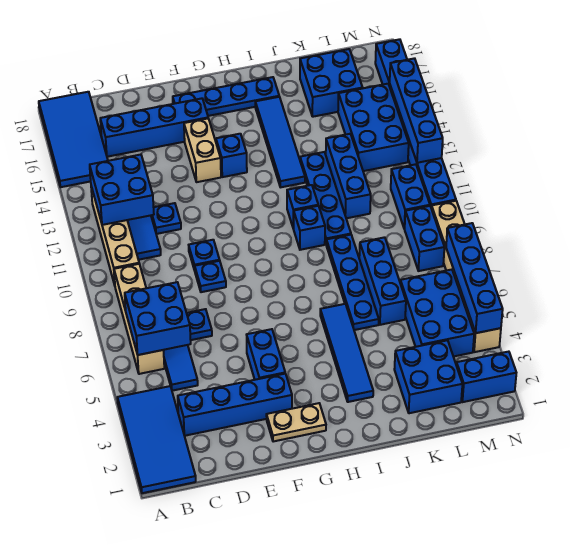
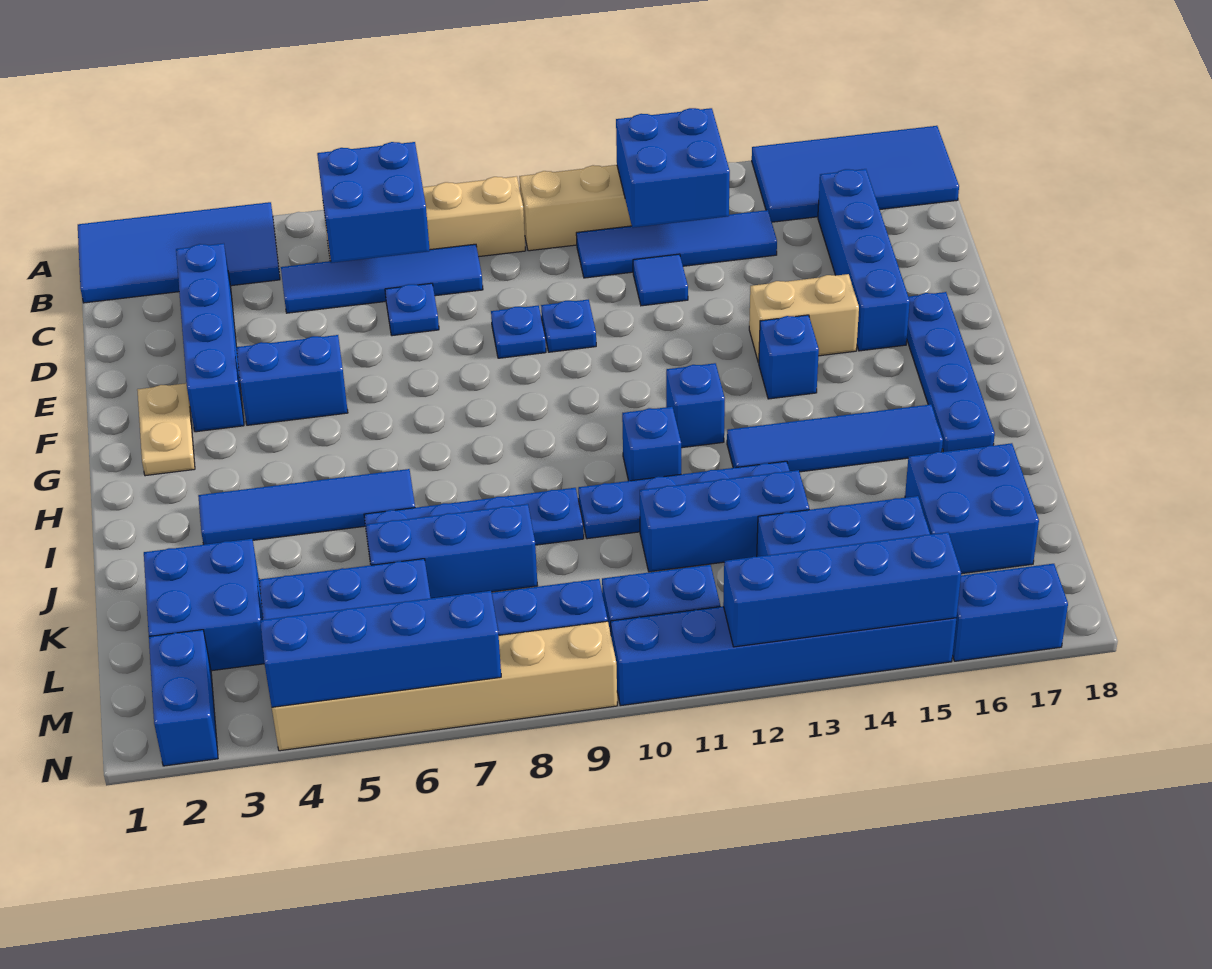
blue plate D12 level 1 -> blue tile D12 level 1
blue brick I10 level 1 -> blue brick H12 level 1

